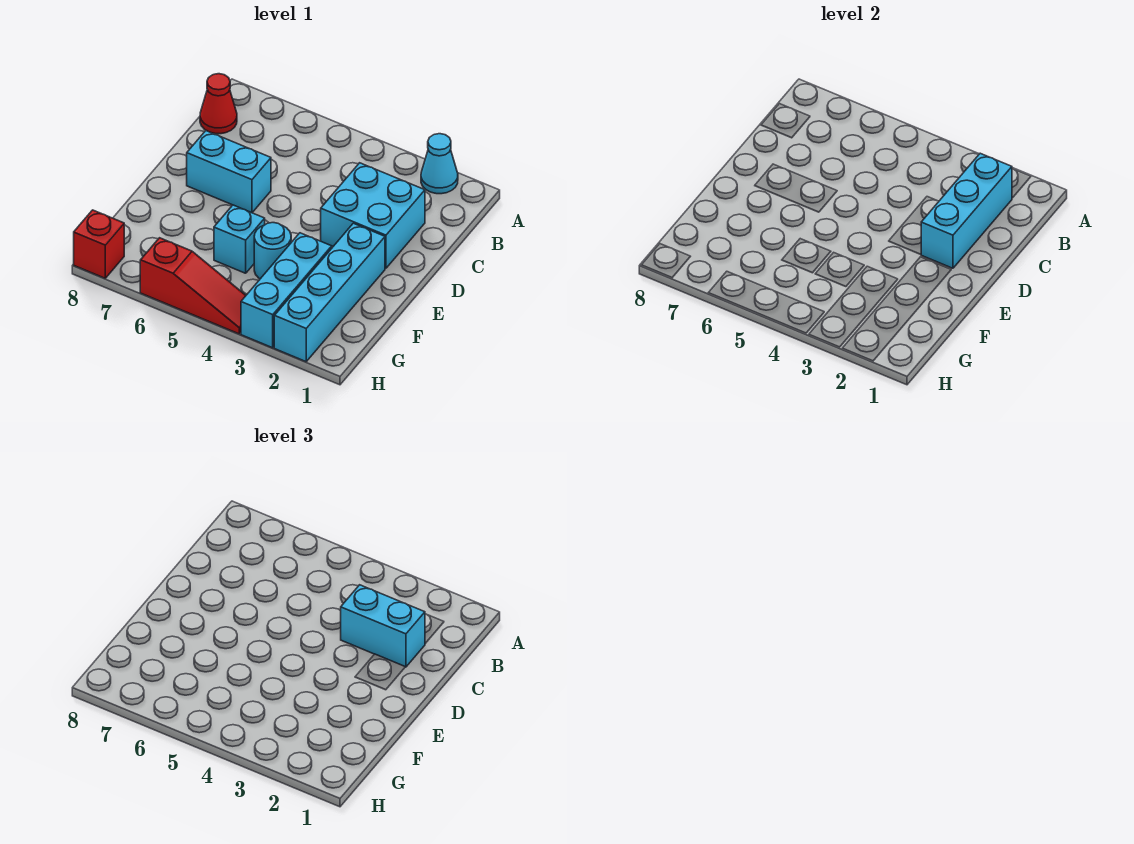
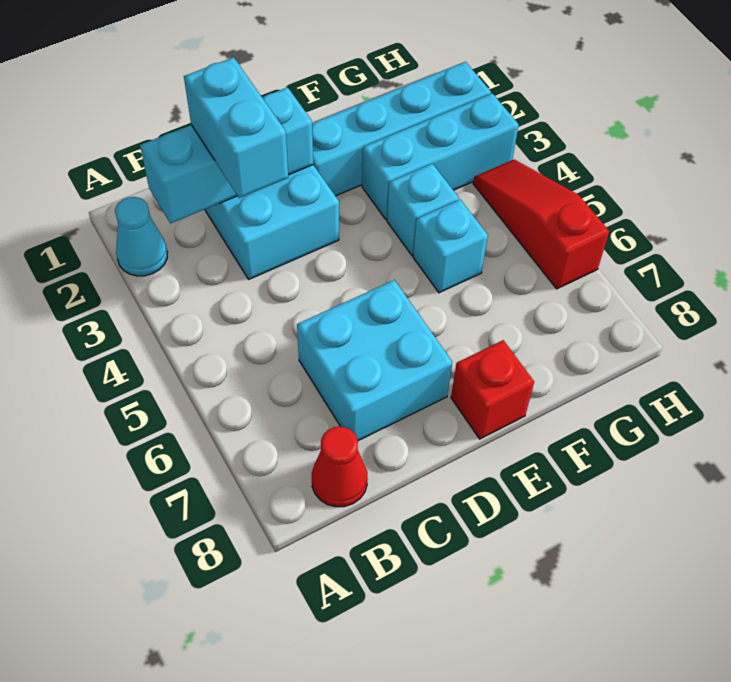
cyan brick D6:D7 level 1 -> cyan brick C6:D7 level 1
cyan round brick F4 level 1 -> cyan brick F4 level 1
red brick H8 level 1 -> red brick E8 level 1

